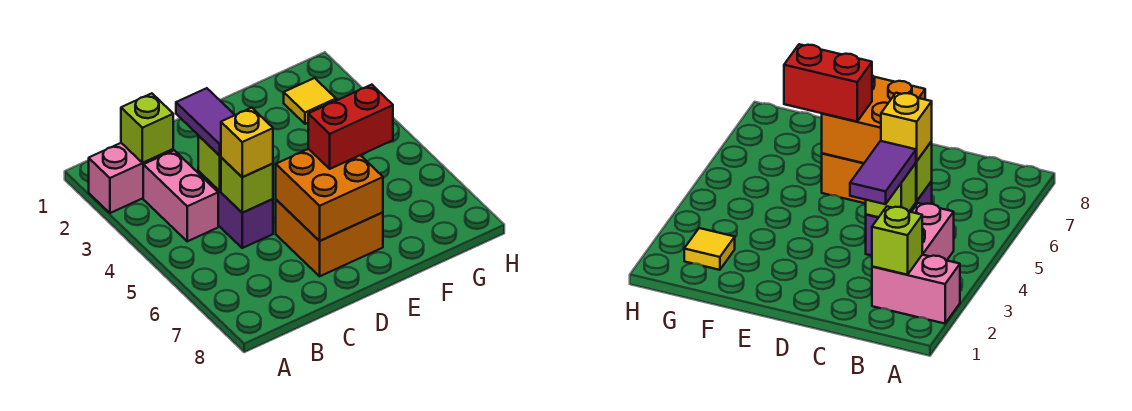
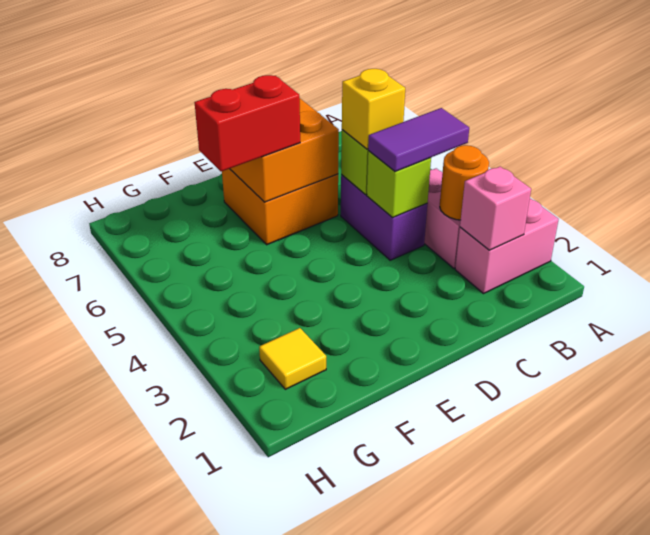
lime brick B2 level 2 -> pink brick B2 level 2
none -> orange round brick B3 level 2
purple tile C3:C4 level 3 -> purple tile B4:C4 level 3

